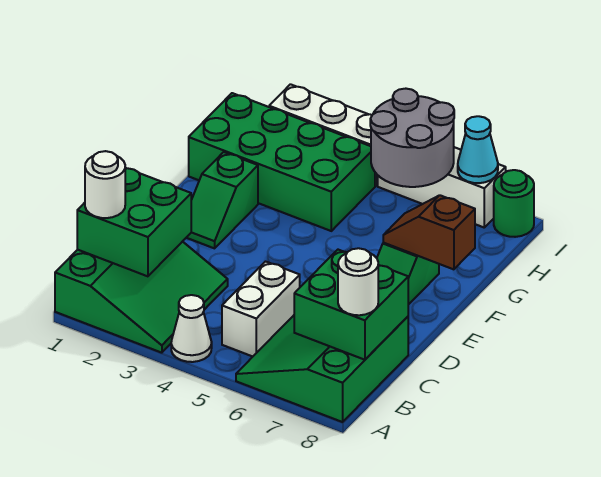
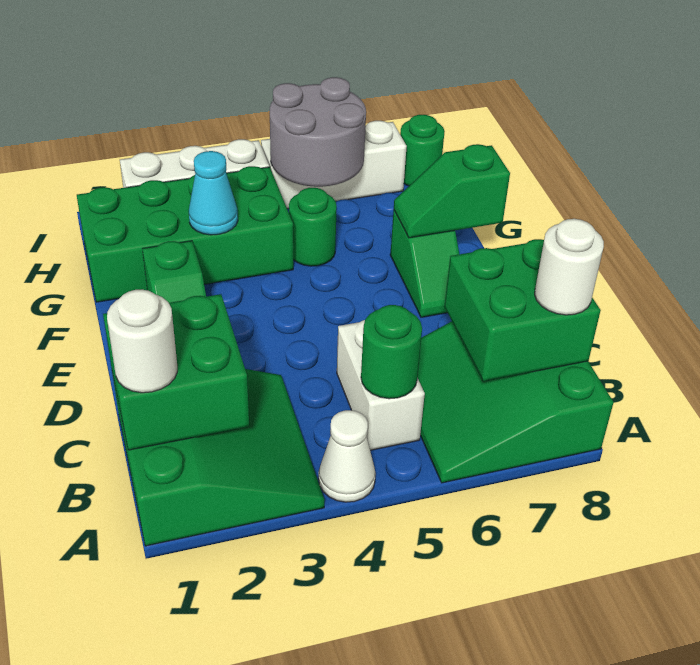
none -> green round brick B5 level 2
brown slope F7:F8 level 2 top 8 -> green slope F7:F8 level 2 top 8
none -> green round brick G5 level 1
cyan cone I7 level 2 -> cyan cone G3 level 2

